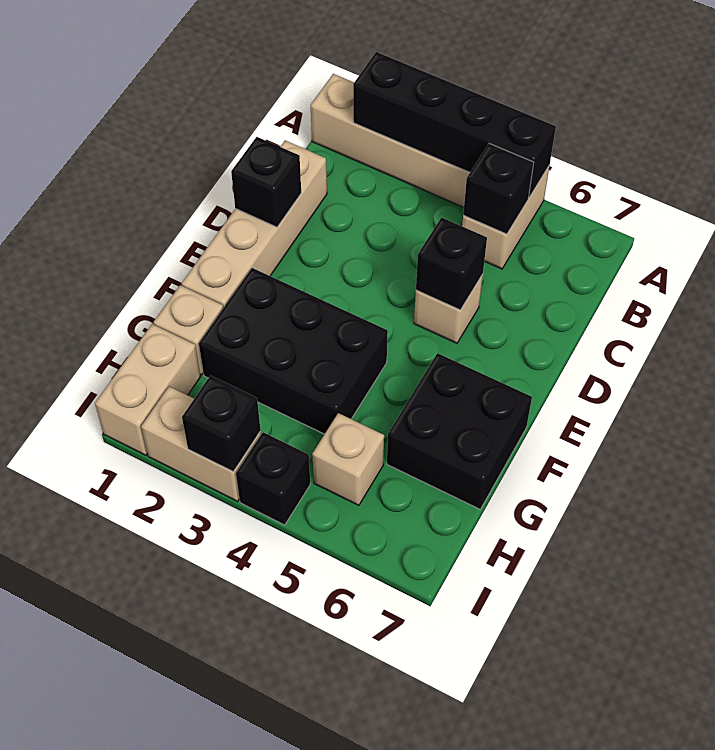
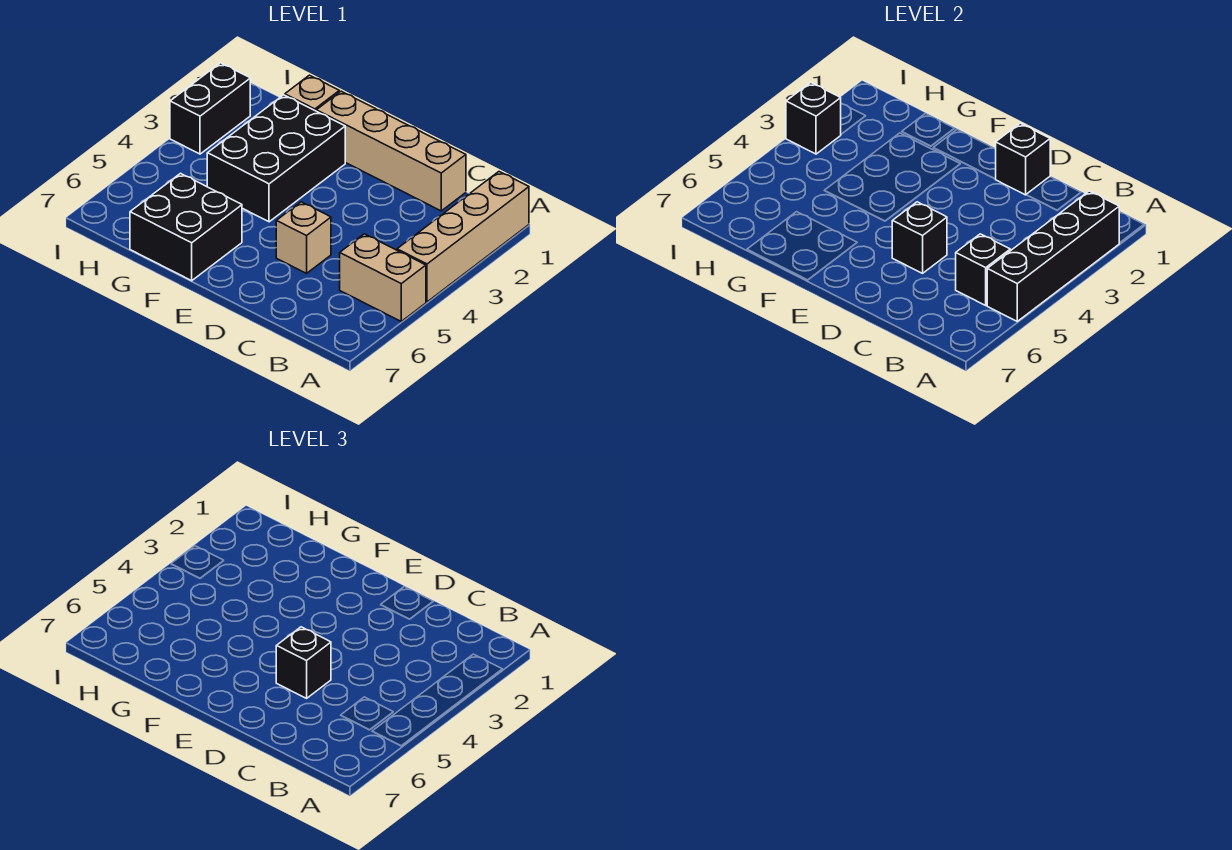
tan brick H1:I1 level 1 -> none
tan brick H5 level 1 -> none
tan brick I2:I3 level 1 -> black brick I2:I3 level 1
black brick I4 level 1 -> black brick D5 level 3

